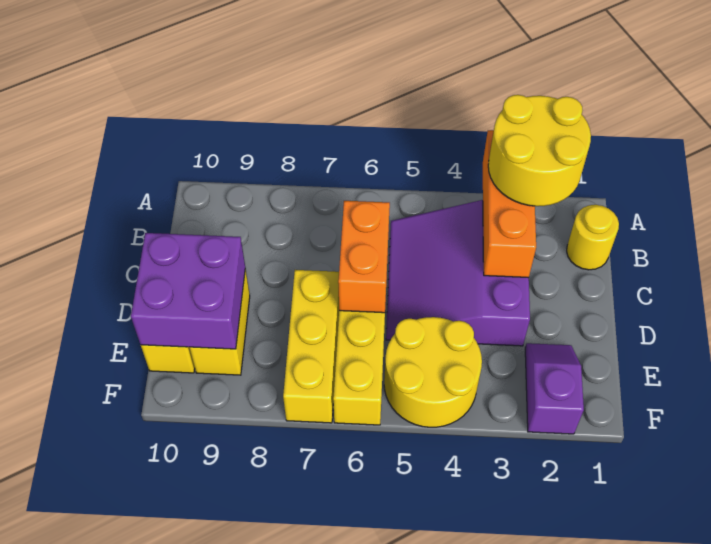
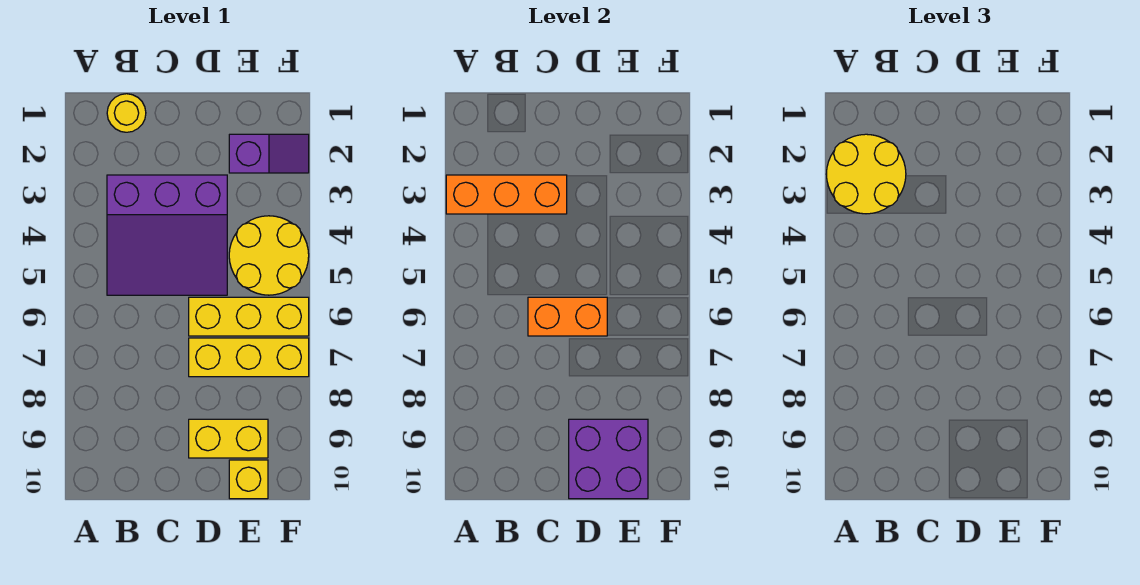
purple slope E2:F2 level 1 top F -> purple slope E2:F2 level 1 top E

